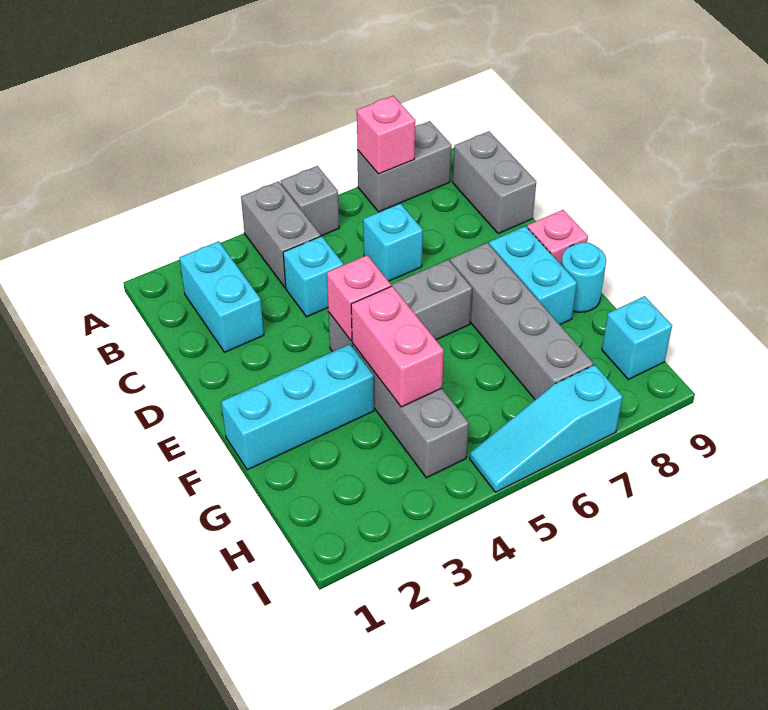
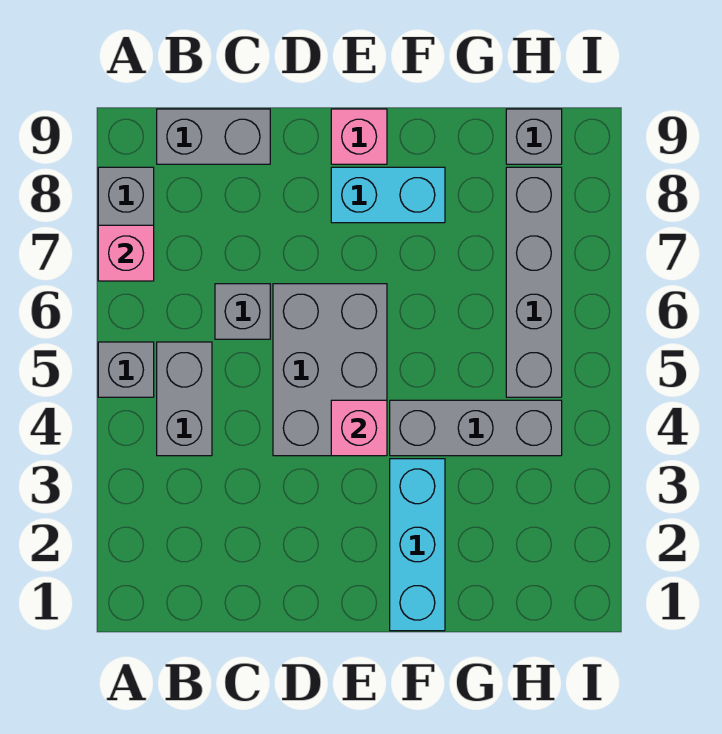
grey brick A4:B4 level 1 -> grey brick B4:B5 level 1
cyan brick B2:C2 level 1 -> none
cyan brick C4 level 1 -> none
cyan brick C6 level 1 -> grey brick C6 level 1
grey brick E4:E6 level 1 -> grey brick D4:E6 level 1
grey brick E7:H7 level 1 -> grey brick H5:H8 level 1
pink brick F4:G4 level 2 -> none
cyan round brick F9 level 1 -> none
cyan brick H9 level 1 -> grey brick H9 level 1
cyan slope I5:I7 level 1 top 7 -> none

